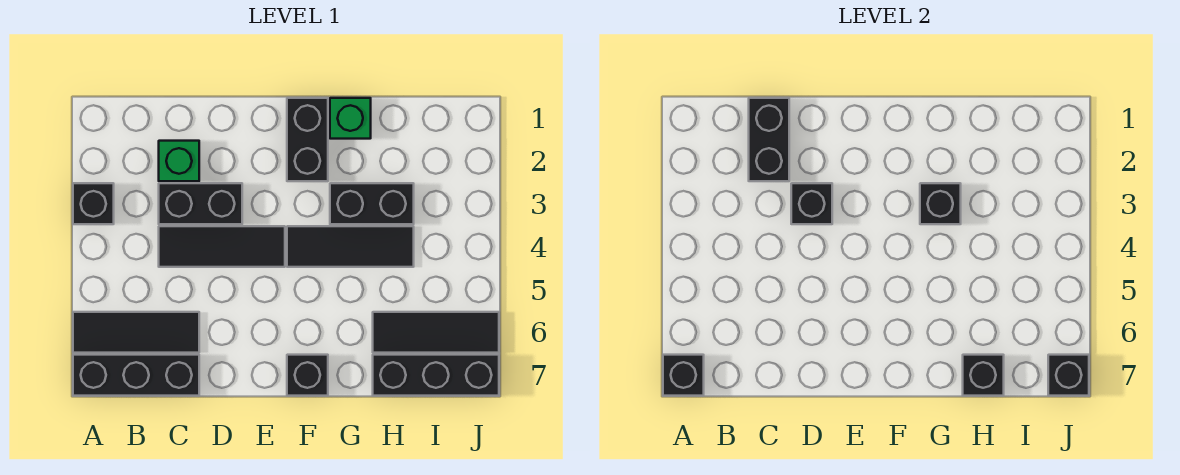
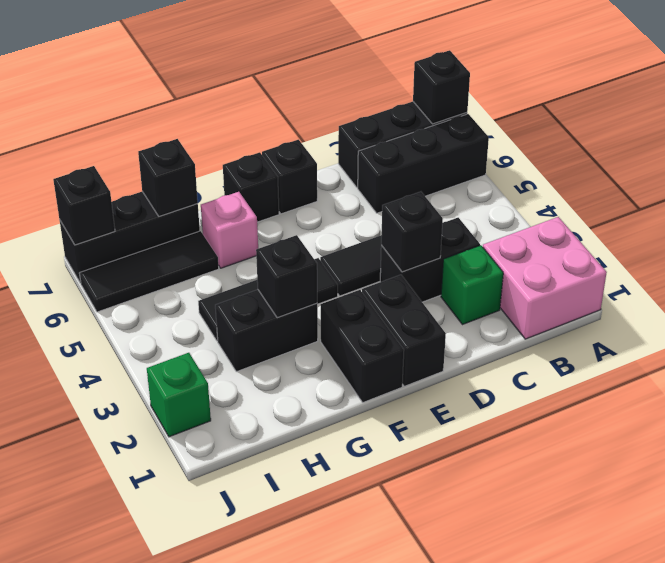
none -> pink brick A1:B2 level 1
black brick A3 level 1 -> black brick E7 level 1
black tile A6:C6 level 1 -> black brick A6:C6 level 1
black brick C1:C2 level 2 -> black brick E1:E2 level 1
green brick G1 level 1 -> green brick J2 level 1
none -> pink brick G6 level 1

